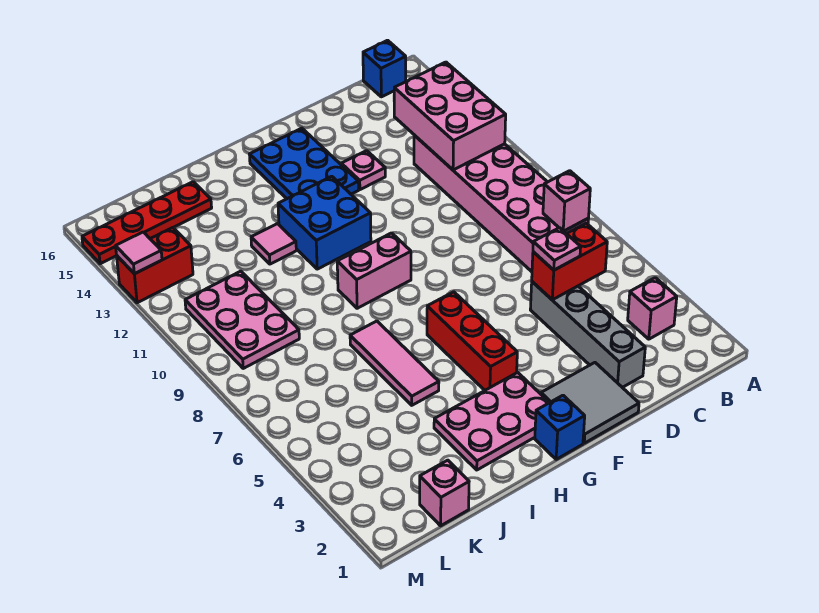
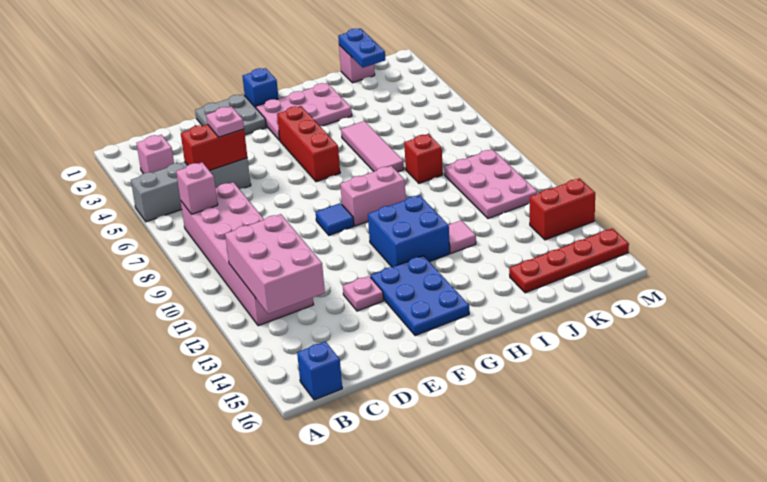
grey brick D2:D5 level 1 -> grey brick A5:D5 level 1
grey tile E1:F2 level 1 -> grey plate E1:F2 level 1
none -> blue tile F9 level 1
none -> red brick J8 level 1
none -> blue plate K1:K2 level 2
pink tile M13 level 2 -> none

